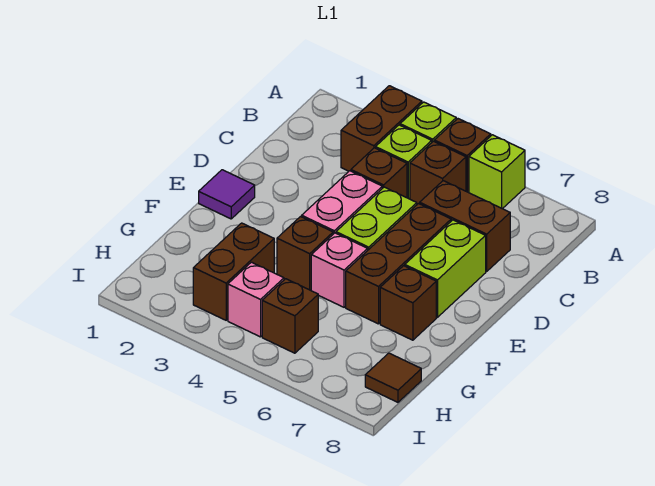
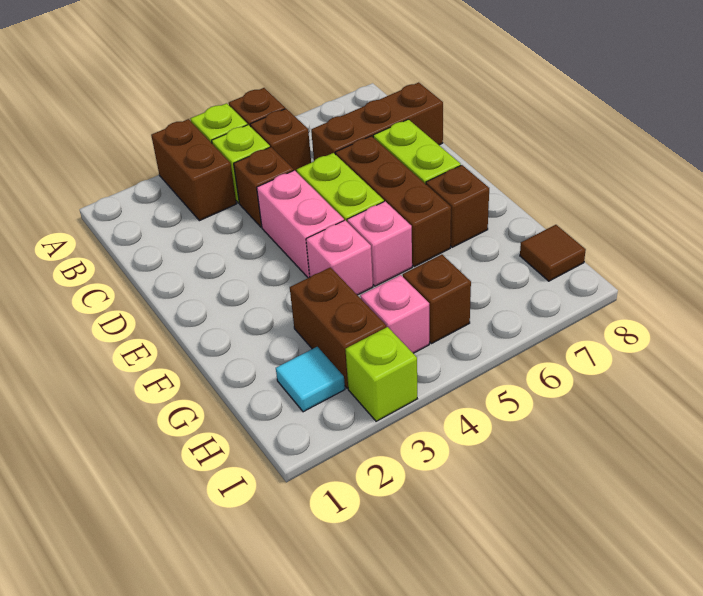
lime brick A6 level 1 -> lime brick I3 level 1
brown brick C6:C7 level 1 -> brown brick C6:C8 level 1
purple tile E1 level 1 -> none
brown brick F4 level 1 -> pink brick F4 level 1
none -> cyan tile H2 level 1

